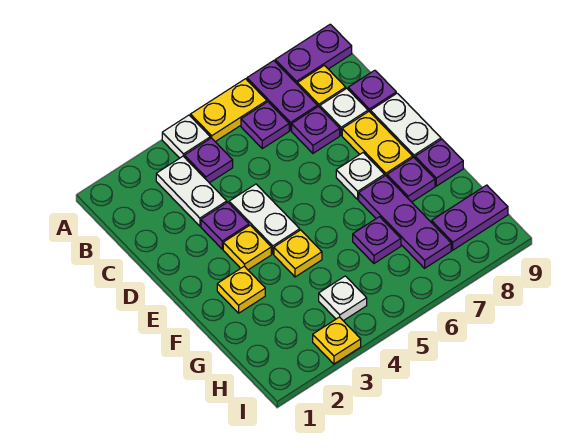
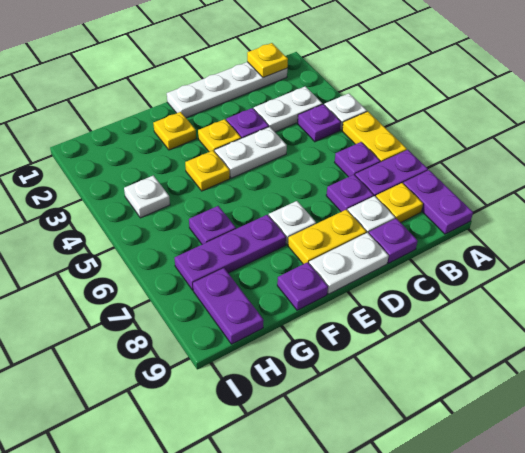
none -> white plate B1:E1 level 1
purple plate F8 level 1 -> none
yellow plate I3 level 1 -> yellow plate B1 level 2

